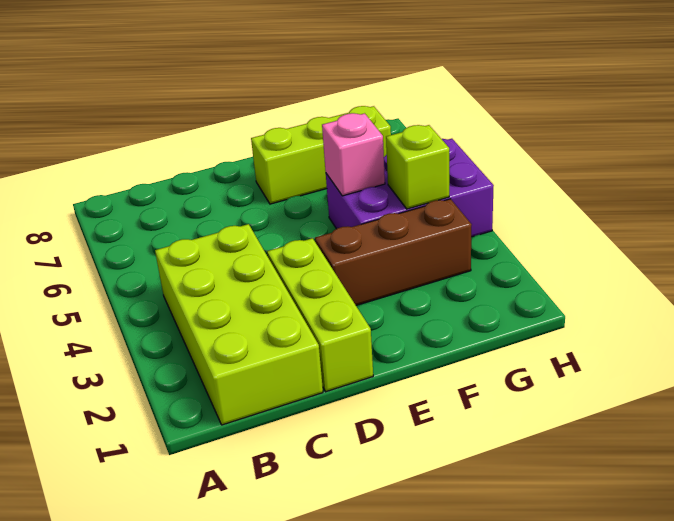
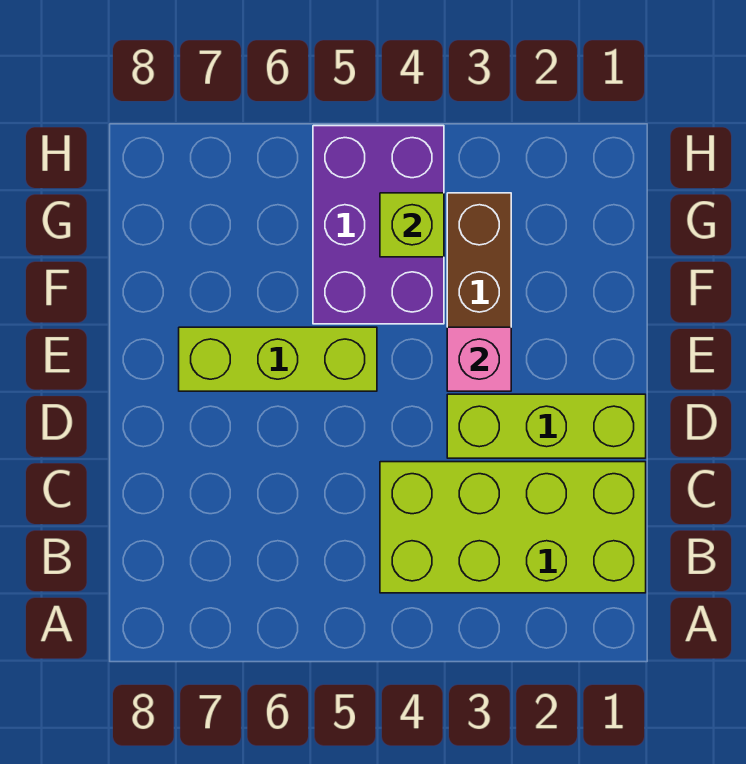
lime brick E7:G7 level 1 -> lime brick E5:E7 level 1
pink brick F5 level 2 -> pink brick E3 level 2

